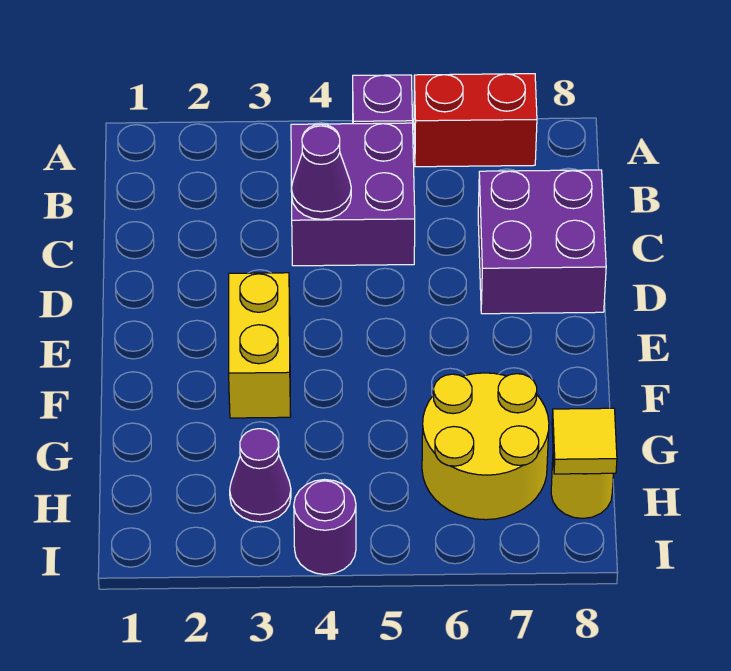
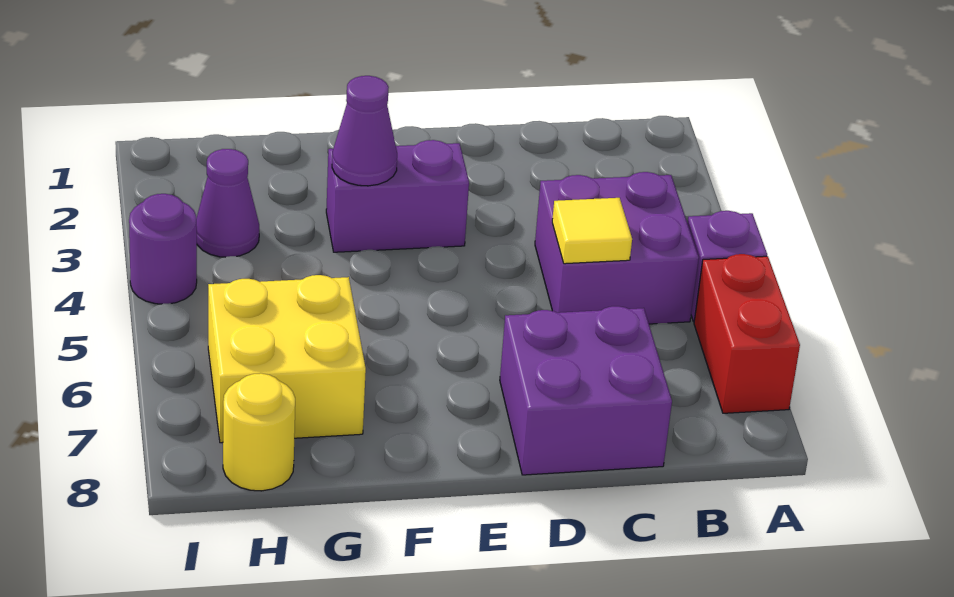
purple cone C4 level 2 -> purple cone F3 level 2
yellow brick E3:F3 level 1 -> purple brick E3:F3 level 1
yellow round brick G6:H7 level 1 -> yellow brick G6:H7 level 1
yellow tile H8 level 2 -> yellow tile C5 level 2

